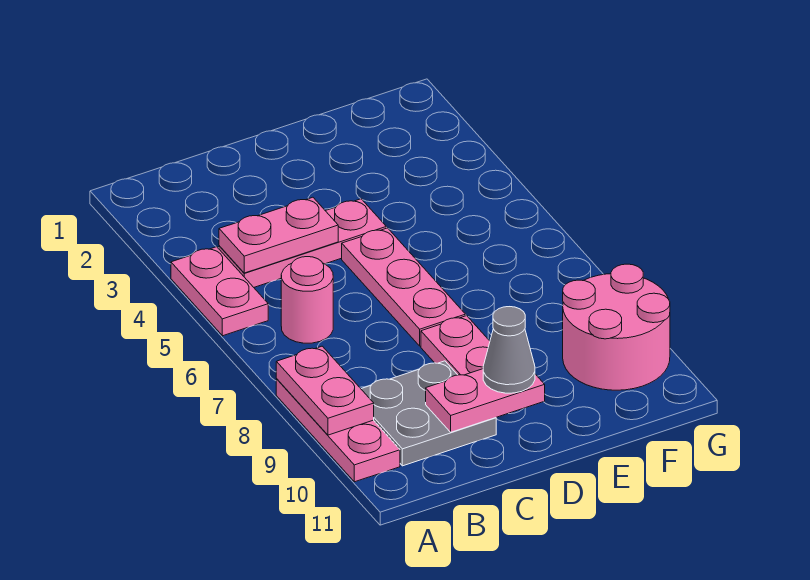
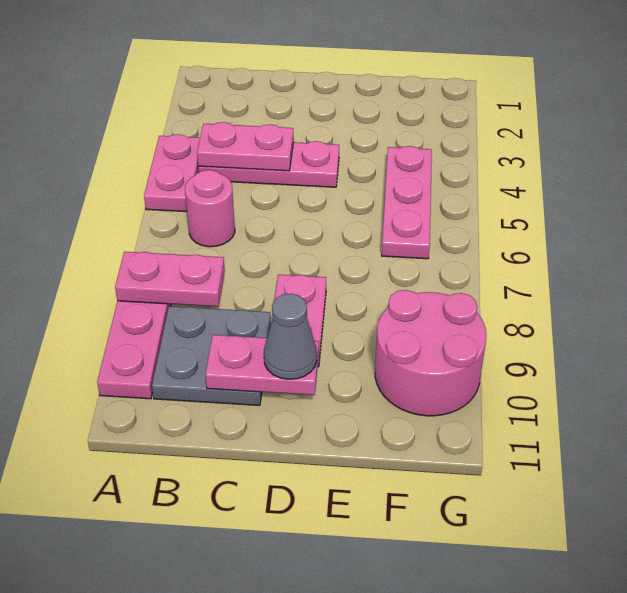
pink plate A8:A9 level 2 -> pink plate A8:B8 level 2
pink plate D5:D7 level 1 -> pink plate F4:F6 level 1

